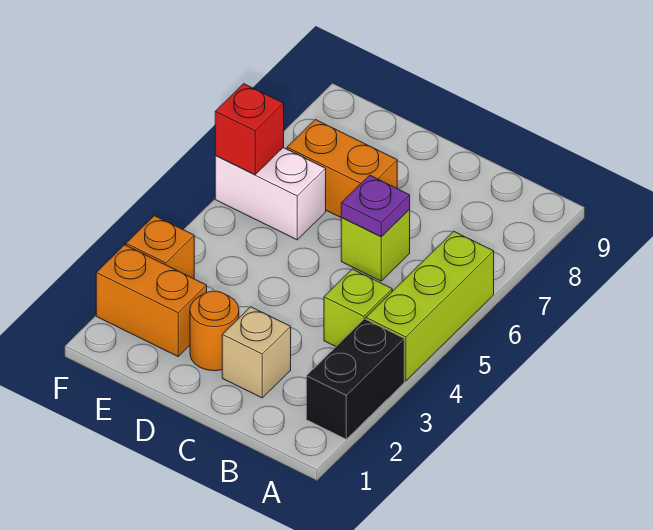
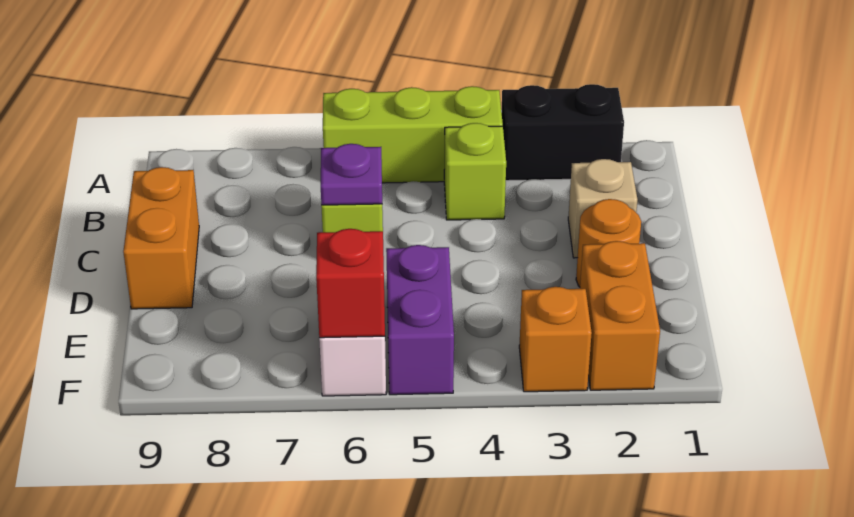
orange brick D7:E7 level 1 -> orange brick C9:D9 level 1
none -> purple brick E5:F5 level 1

